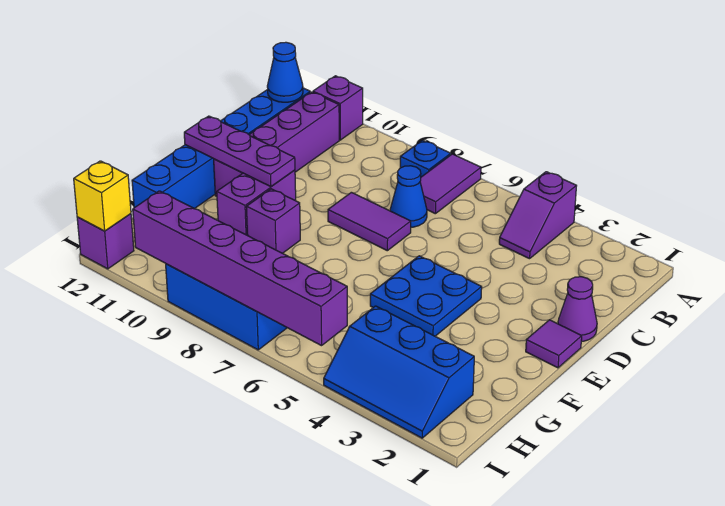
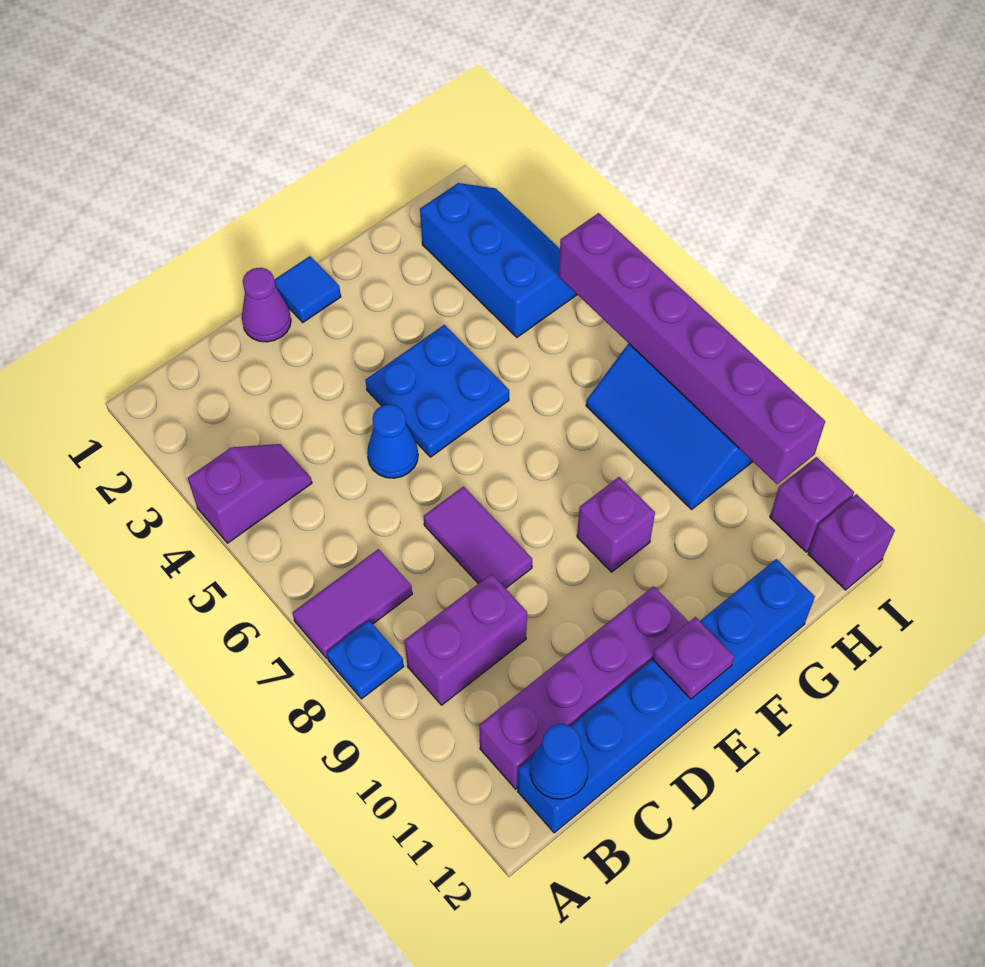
purple brick A11 level 1 -> purple brick I11 level 1
blue cone C7 level 1 -> blue cone D5 level 1
purple tile E1 level 1 -> blue tile E1 level 1
purple brick E10:F10 level 1 -> purple brick B9:C9 level 1
purple plate E10:E12 level 2 -> purple plate E12 level 2
yellow brick I12 level 2 -> none

